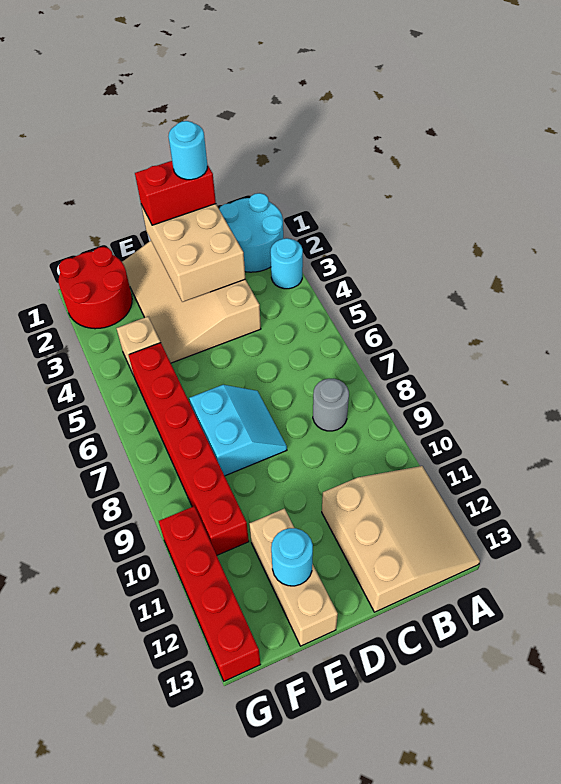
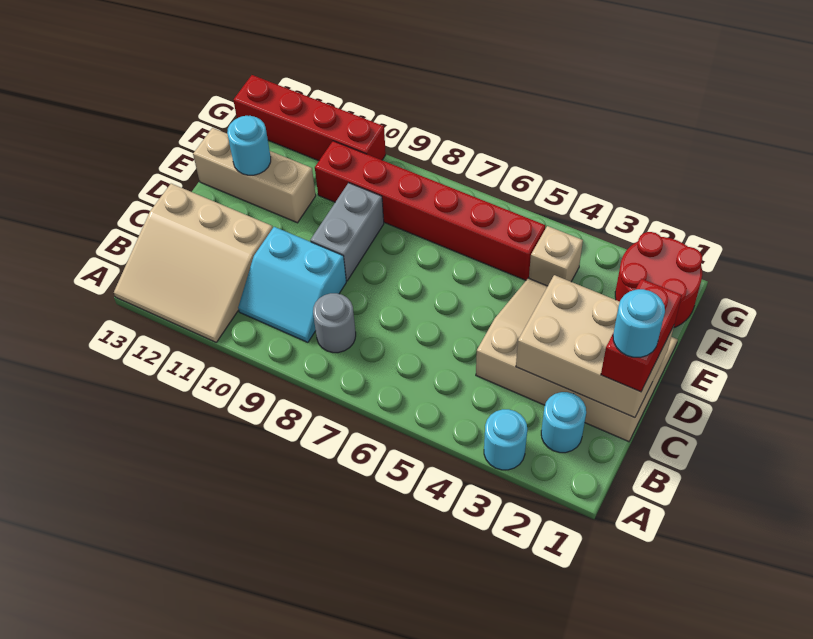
cyan round brick A1:B2 level 1 -> cyan round brick B2 level 1
cyan slope D7:E8 level 1 top E -> cyan slope B9:C10 level 1 top C
none -> grey brick D9:E9 level 1

